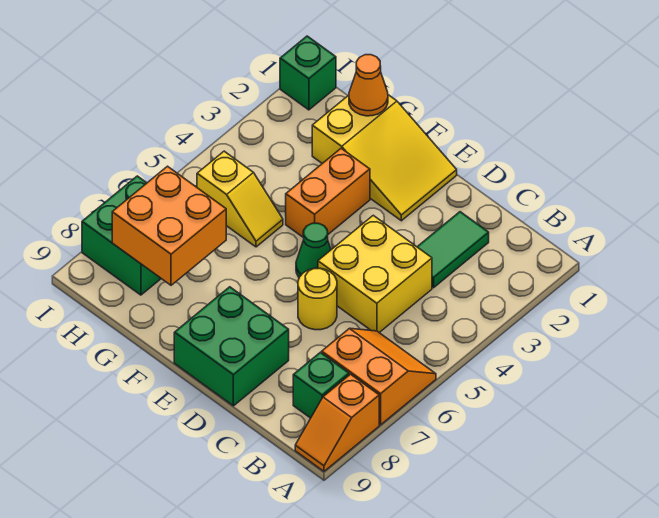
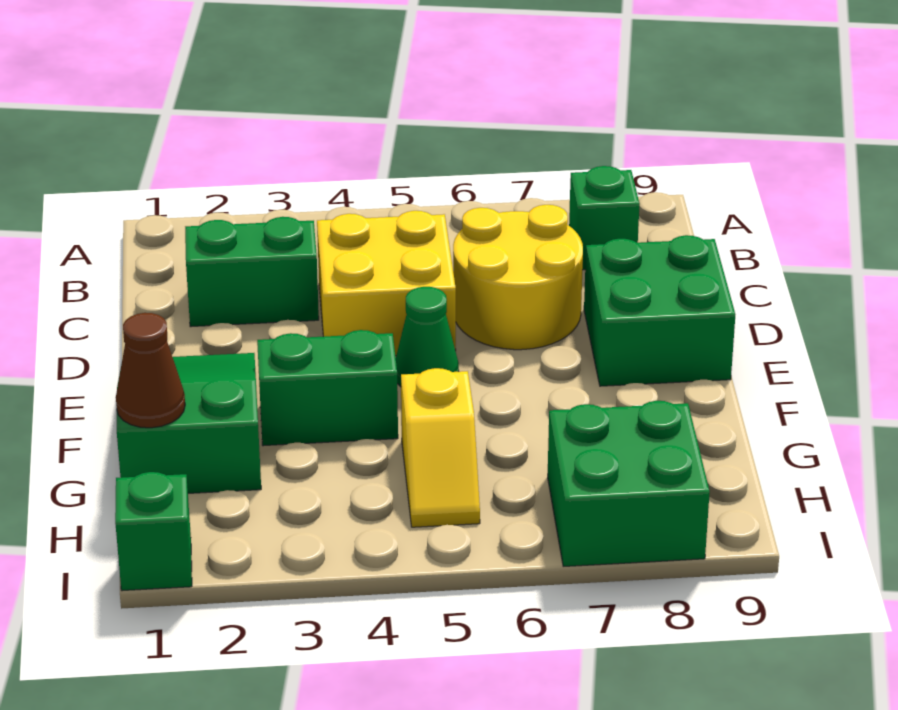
orange slope A6:B7 level 1 top 7 -> none
orange slope A8:A9 level 1 top 8 -> none
green tile C2:C3 level 1 -> green brick C2:C3 level 1
yellow round brick D6 level 1 -> yellow round brick C6:D7 level 1
yellow slope E1:G2 level 1 top G -> green slope E1:G2 level 1 top G
orange brick F3:F4 level 1 -> green brick F3:F4 level 1
orange cone G1 level 2 -> brown cone G1 level 2
yellow slope G5:H5 level 1 top H -> yellow slope G5:H5 level 1 top G
orange brick G7:H8 level 2 -> none

